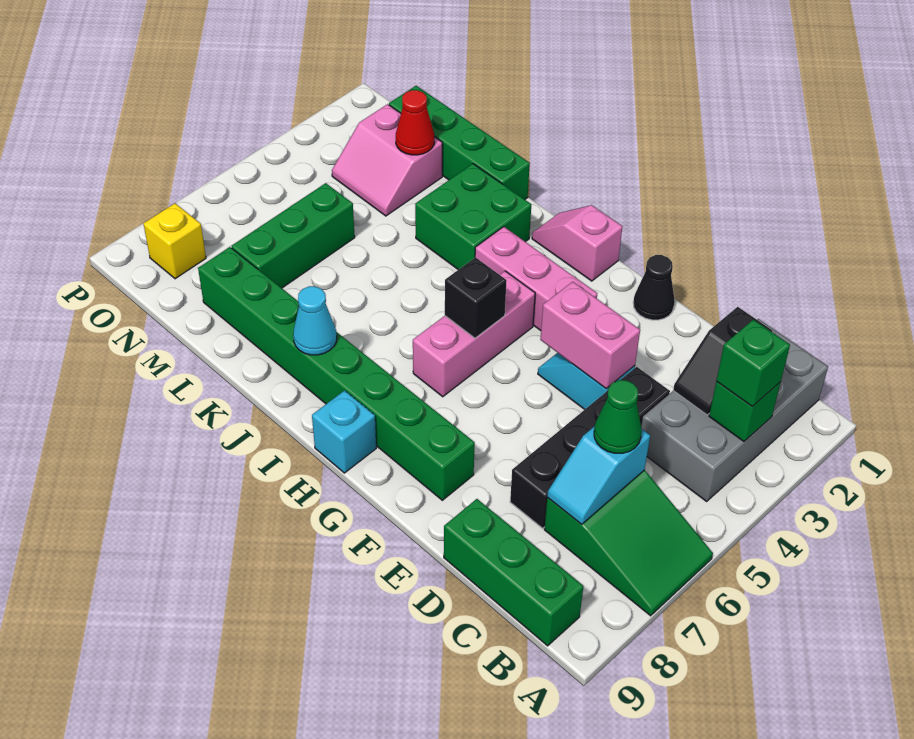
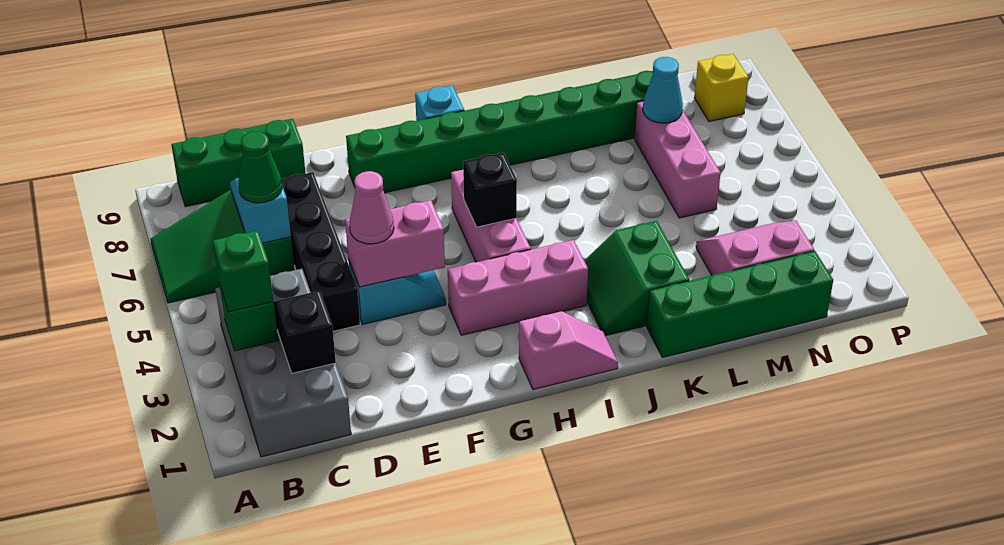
none -> pink cone E4 level 3
black cone F1 level 1 -> none
green brick J2:K3 level 1 -> green slope J2:K3 level 1 top K
cyan cone J8 level 2 -> cyan cone M7 level 2
red cone M2 level 2 -> none
green brick M5:M7 level 1 -> pink brick M5:M7 level 1

